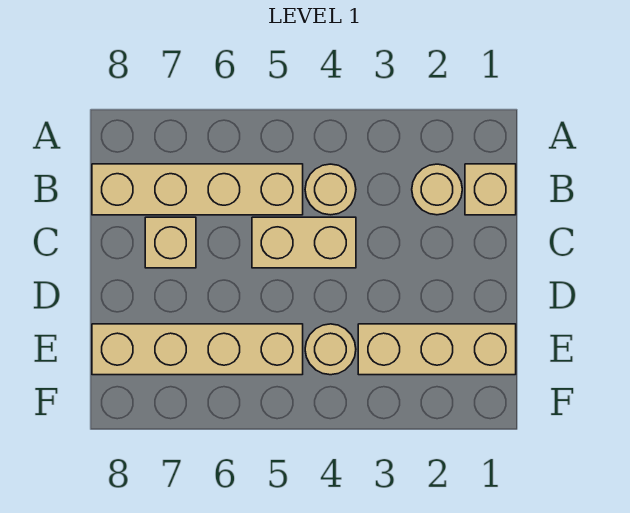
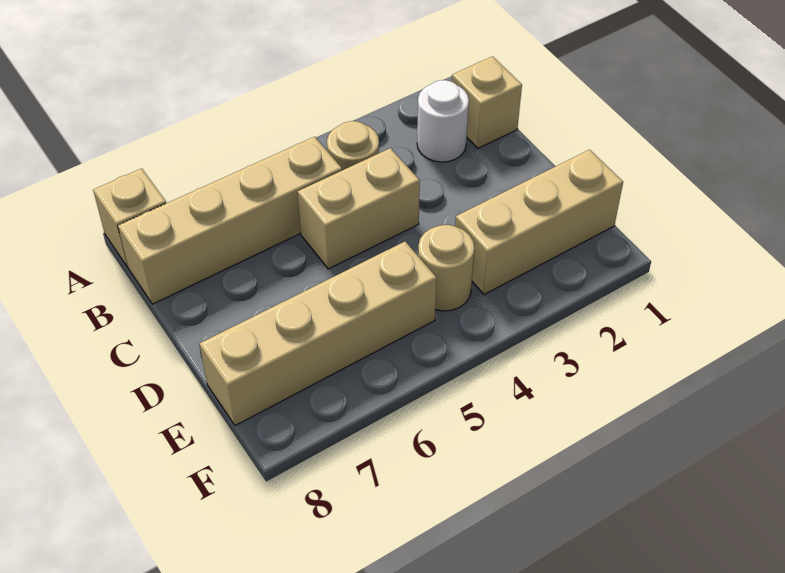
tan round brick B2 level 1 -> white round brick B2 level 1
tan brick C7 level 1 -> tan brick A8 level 1

